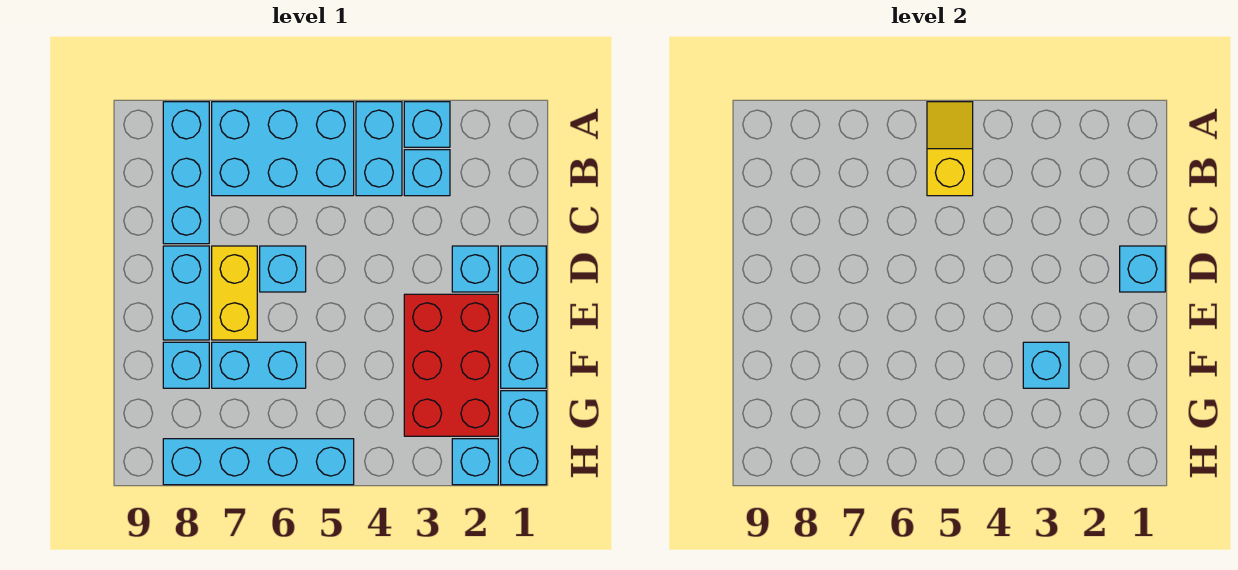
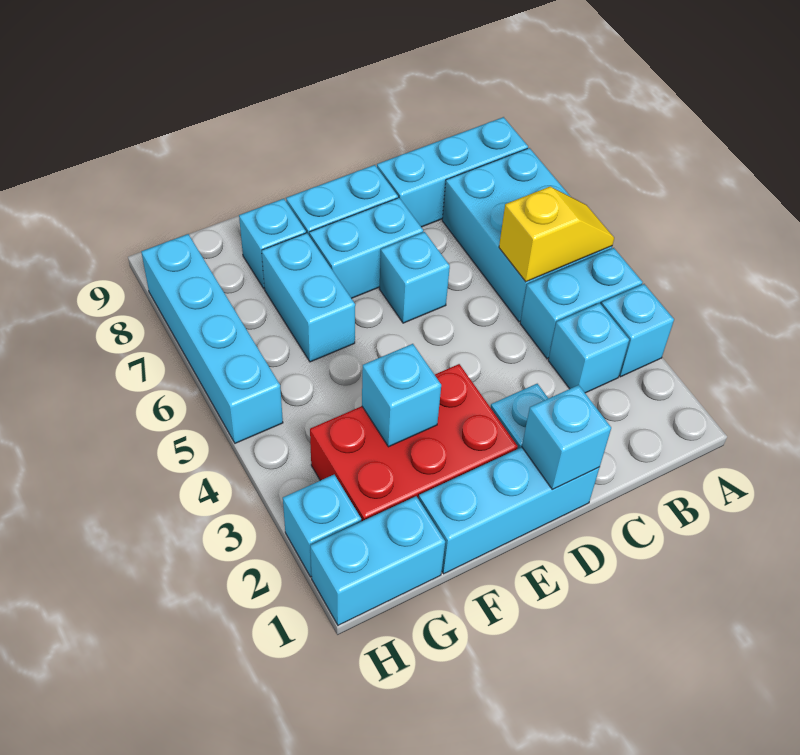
yellow brick D7:E7 level 1 -> cyan brick D7:E7 level 1

